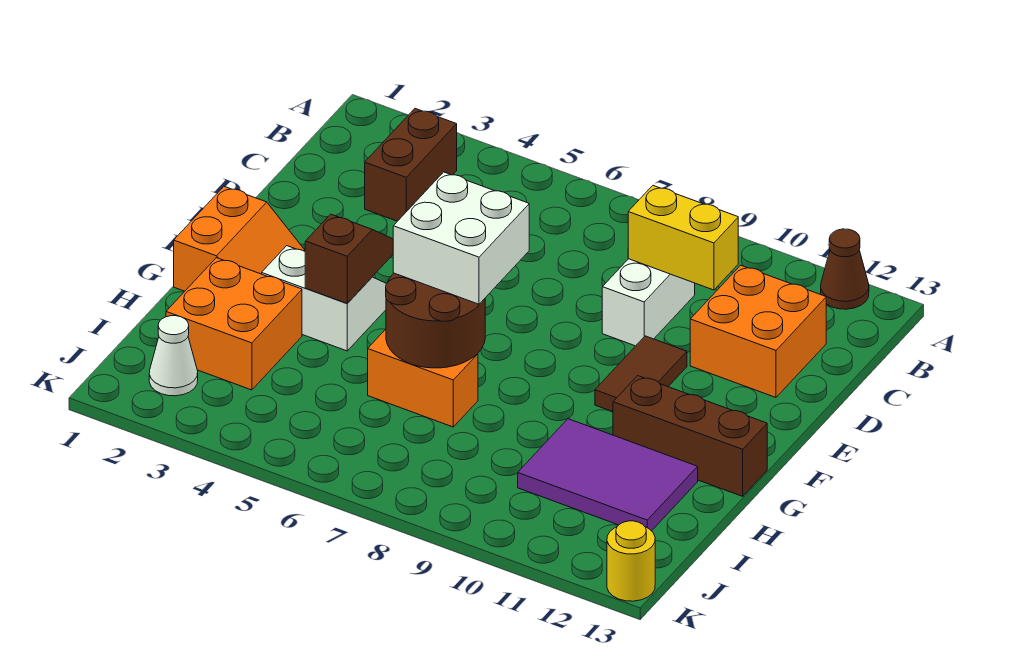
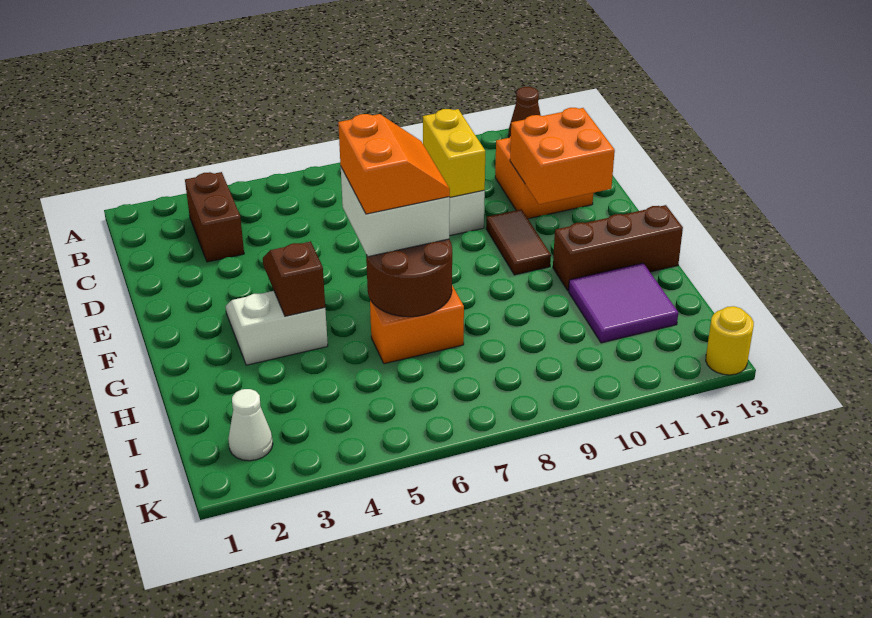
yellow brick C9:C10 level 2 -> yellow brick C9:D9 level 2
orange slope F1:G2 level 1 top 1 -> orange slope F6:G7 level 4 top 6
orange brick H2:I3 level 1 -> orange brick D11:E12 level 2
purple tile H10:I12 level 1 -> purple tile H11:I12 level 1

